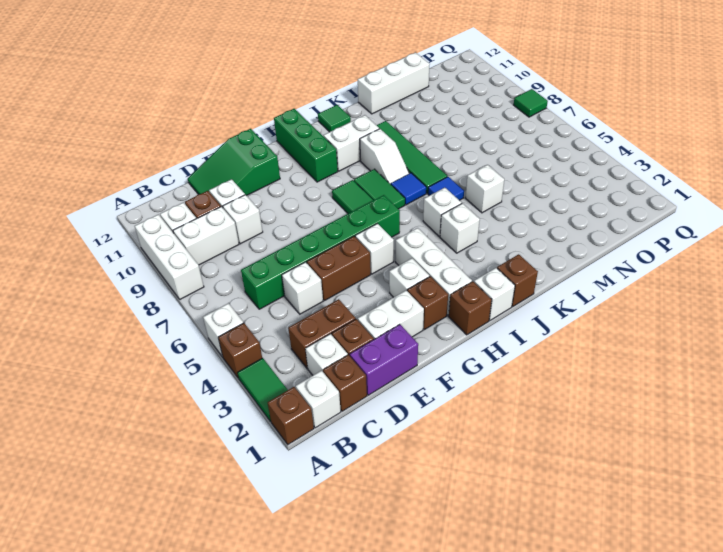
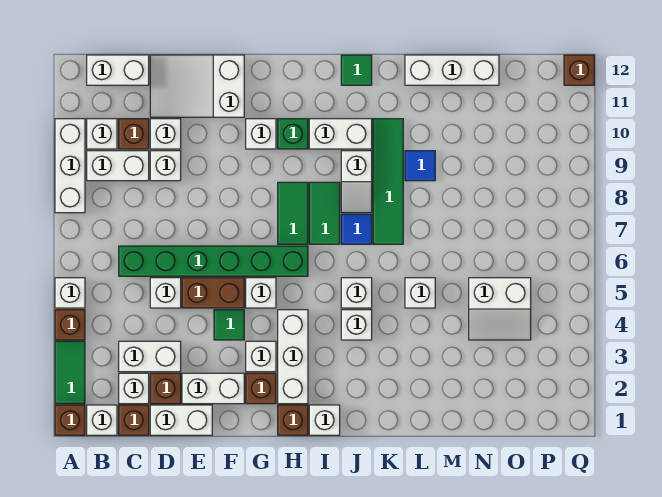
none -> white brick B12:C12 level 1
brown brick C3:D3 level 1 -> white brick C3:D3 level 1
purple brick D1:E1 level 1 -> white brick D1:E1 level 1
green slope D11:F12 level 1 top F -> white slope D11:F12 level 1 top F
none -> white brick G10 level 1
green brick H10:H12 level 1 -> green brick H10 level 1
brown brick J1 level 1 -> brown brick Q12 level 1
blue tile K6 level 1 -> blue tile L9 level 1
none -> white slope N4:O5 level 1 top 5
green tile Q8 level 1 -> green tile F4 level 1

